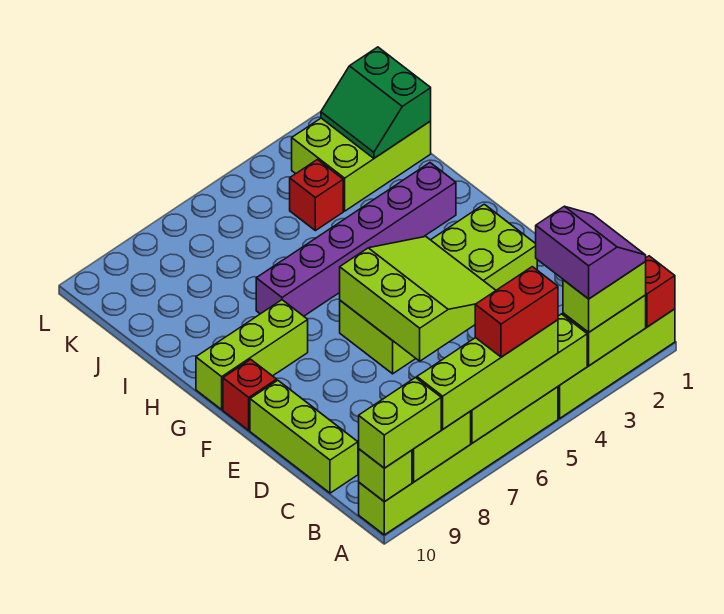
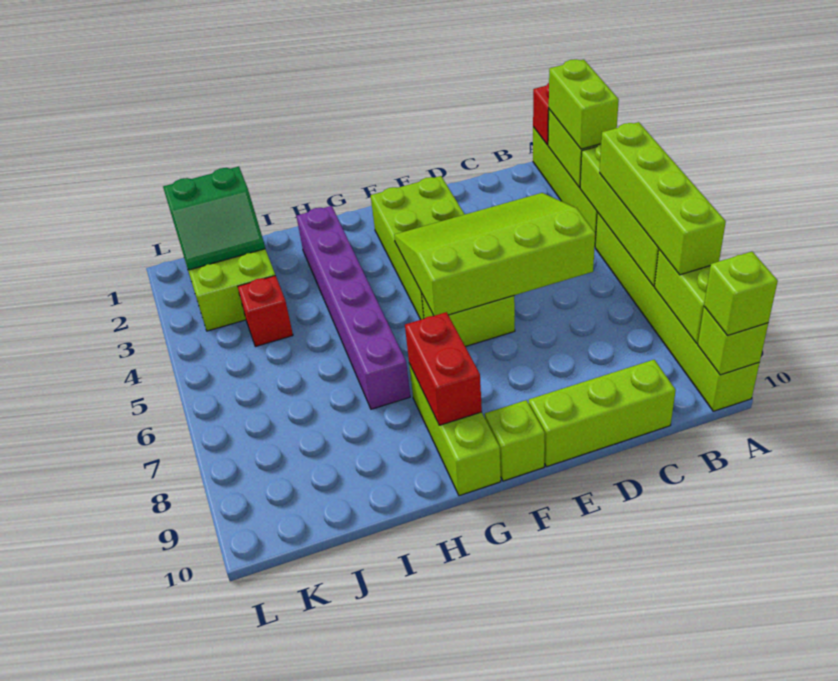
purple slope A2:B3 level 4 top 3 -> none
red brick A5:A6 level 4 -> red brick G8:G9 level 2
lime brick A9:A10 level 3 -> lime brick A10 level 3
lime slope D4:F6 level 2 top 6 -> lime slope C4:F6 level 2 top 6
red brick F10 level 1 -> lime brick F10 level 1

